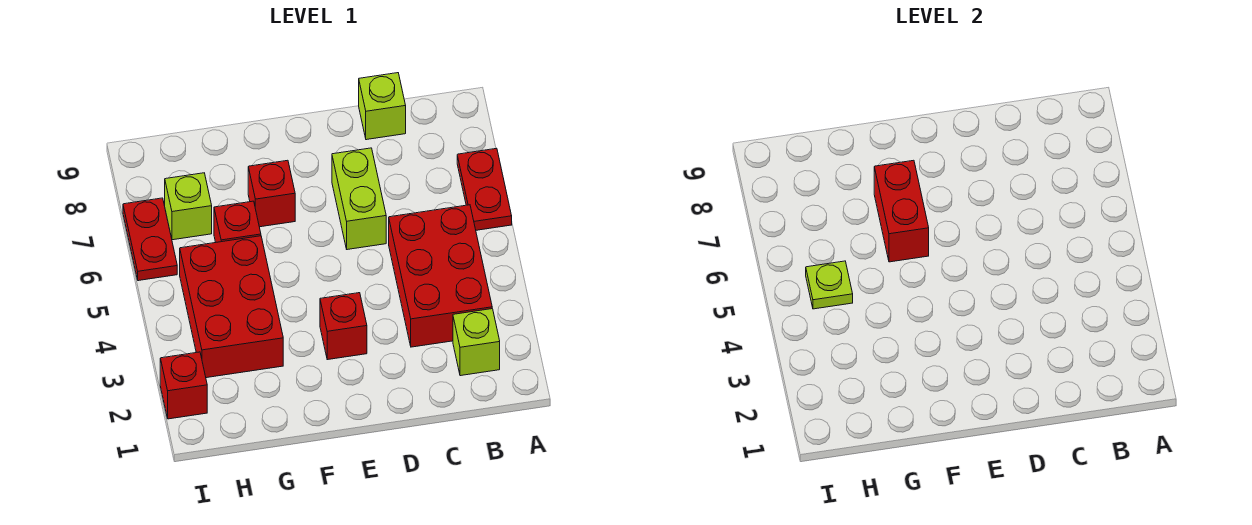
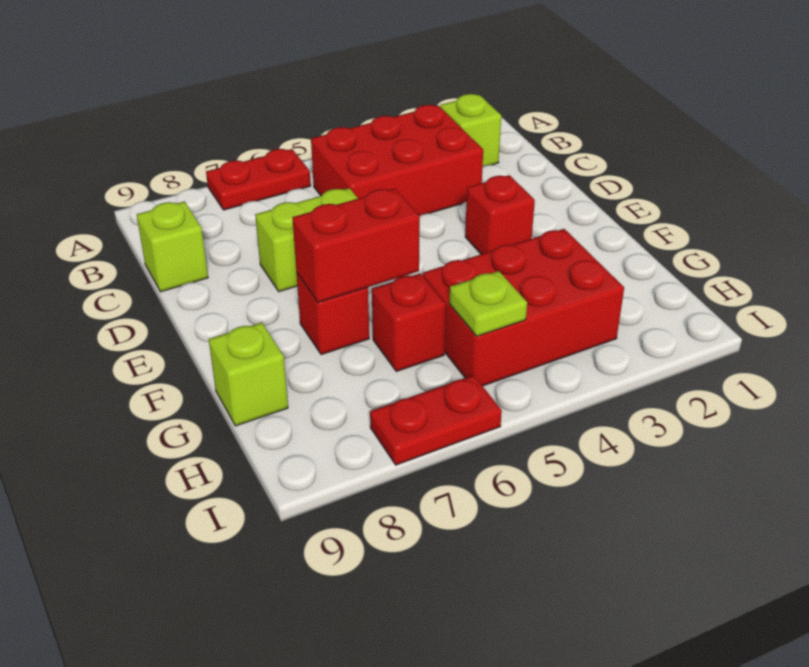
lime brick H7 level 1 -> lime brick G9 level 1
red brick I2 level 1 -> none

